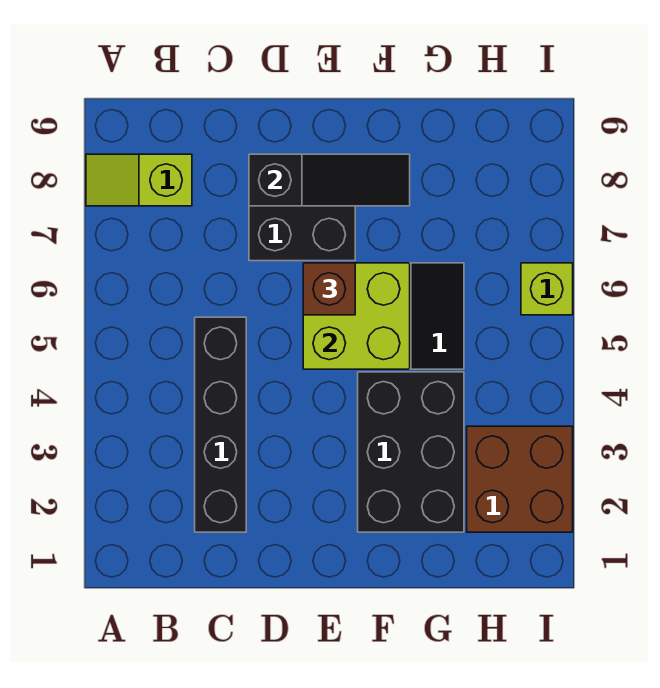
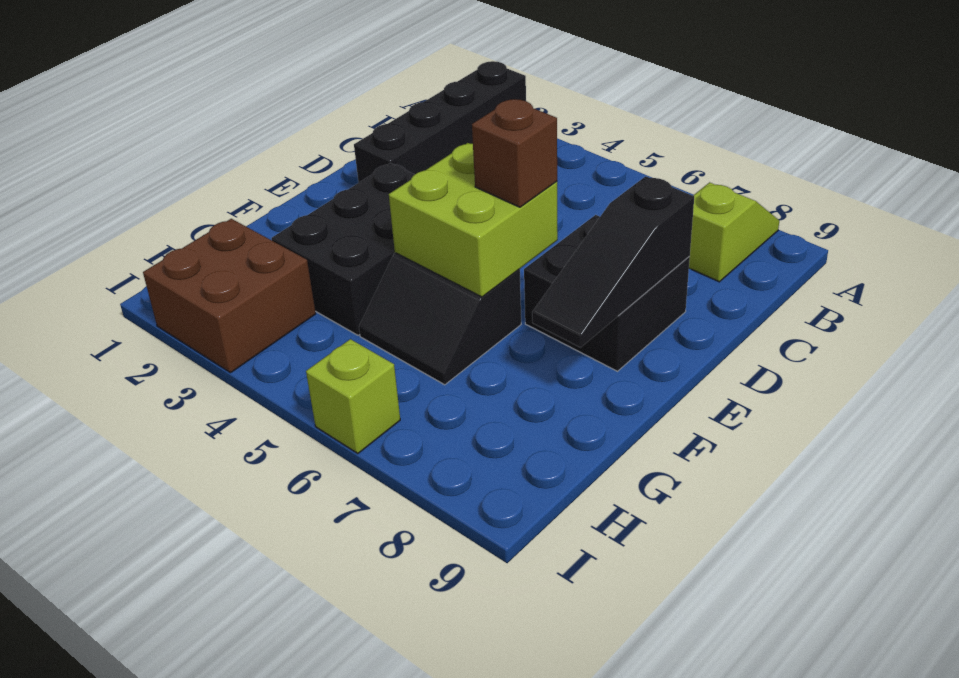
black brick C2:C5 level 1 -> black brick A2:D2 level 1
black brick F2:G4 level 1 -> black brick E3:G4 level 1

